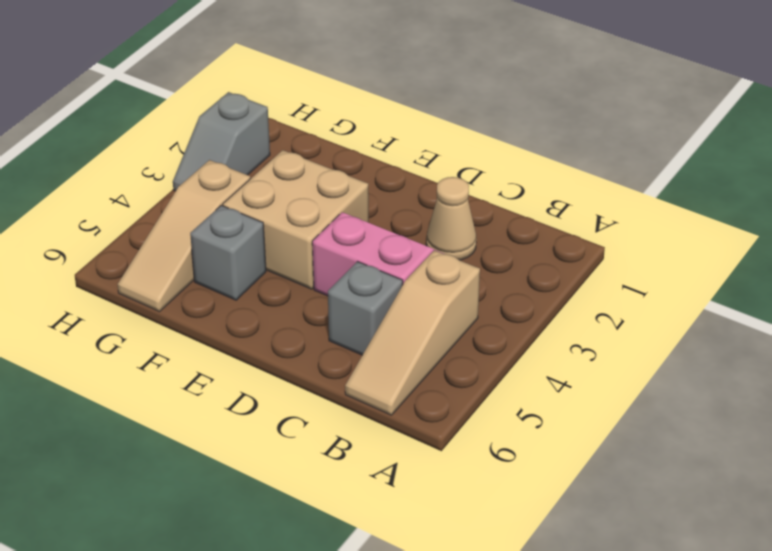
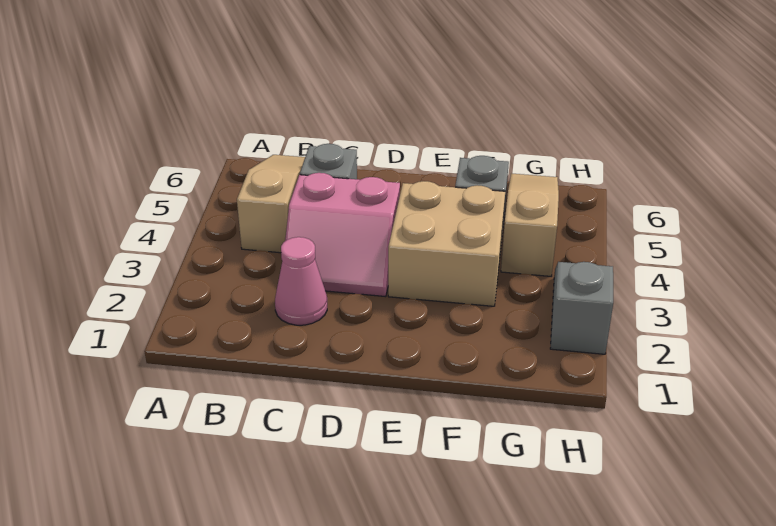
tan cone C2 level 1 -> pink cone C2 level 1

